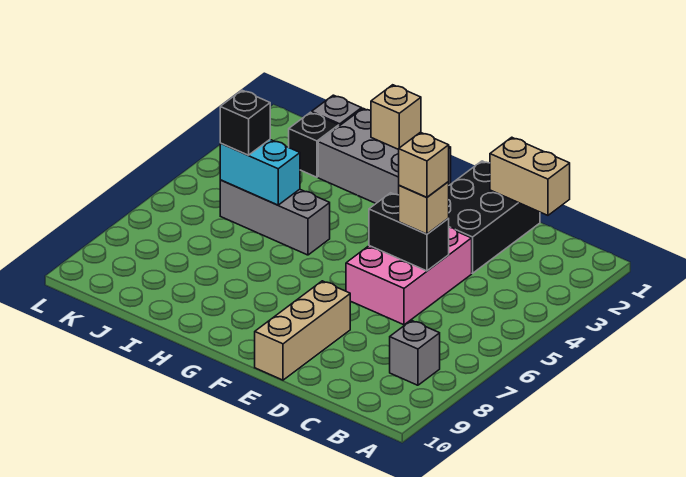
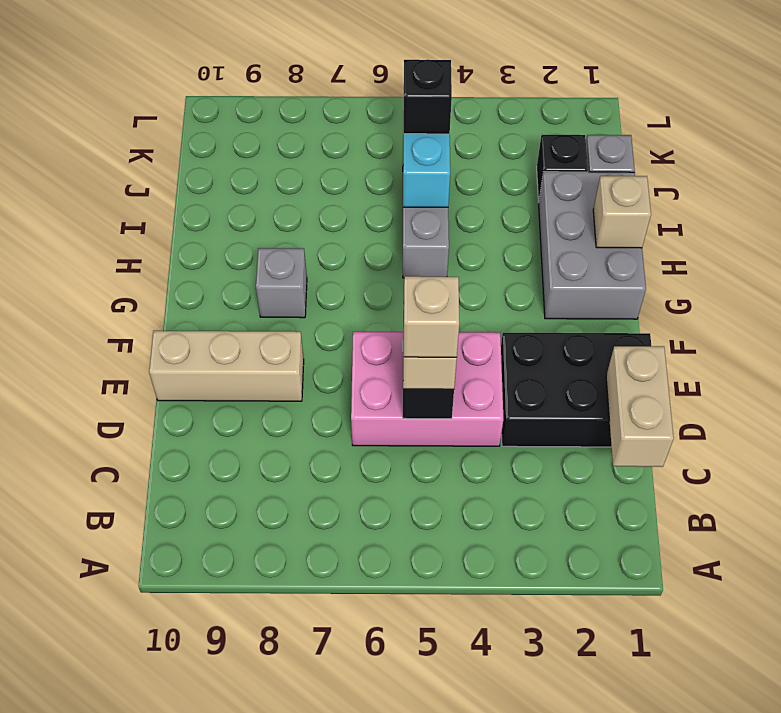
grey brick B8 level 1 -> grey brick G8 level 1

